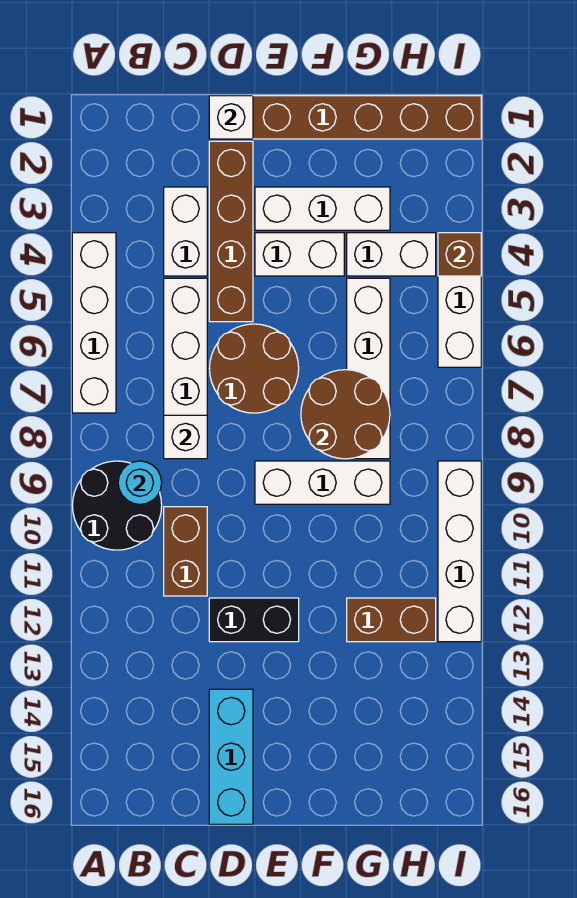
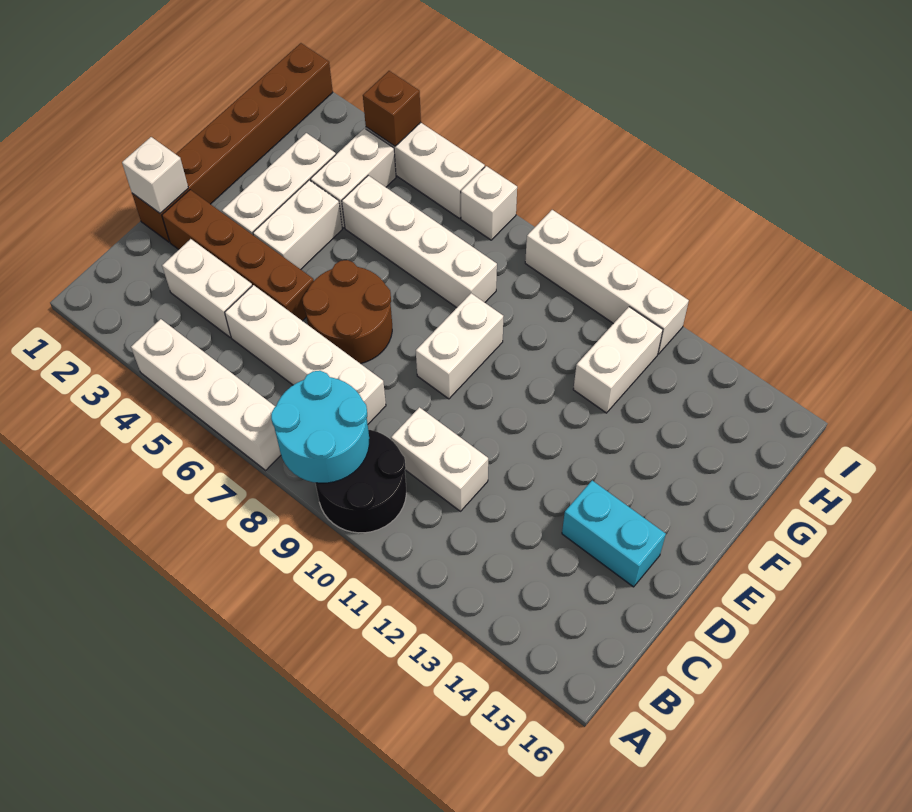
cyan round brick B9 level 2 -> cyan round brick A8:B9 level 2
white brick C8 level 2 -> white brick I7 level 1
brown brick C10:C11 level 1 -> white brick C10:C11 level 1
black brick D12:E12 level 1 -> none
cyan brick D14:D16 level 1 -> cyan brick D14:D15 level 1
white brick E9:G9 level 1 -> white brick E9:F9 level 1
brown round brick F7:G8 level 2 -> none
brown brick G12:H12 level 1 -> white brick G12:H12 level 1

